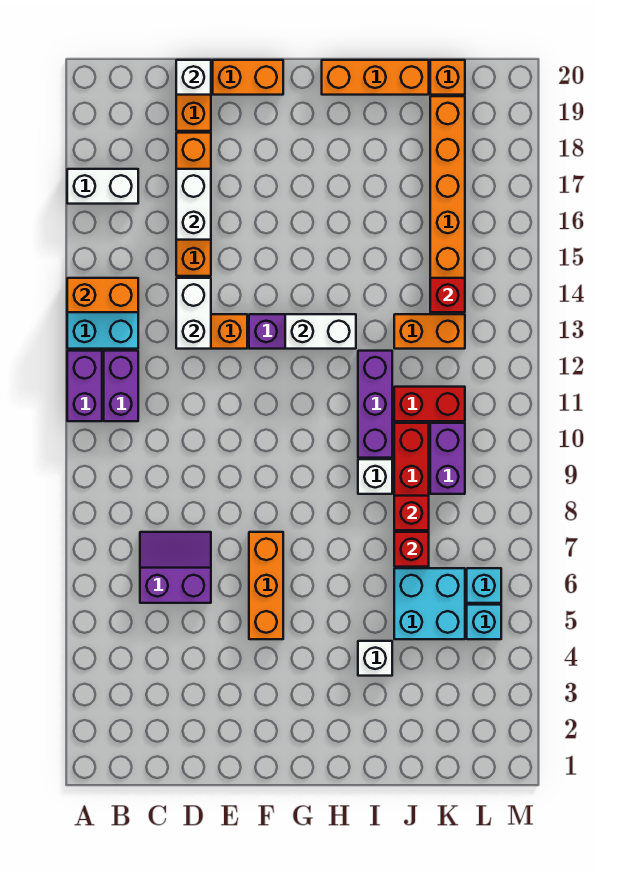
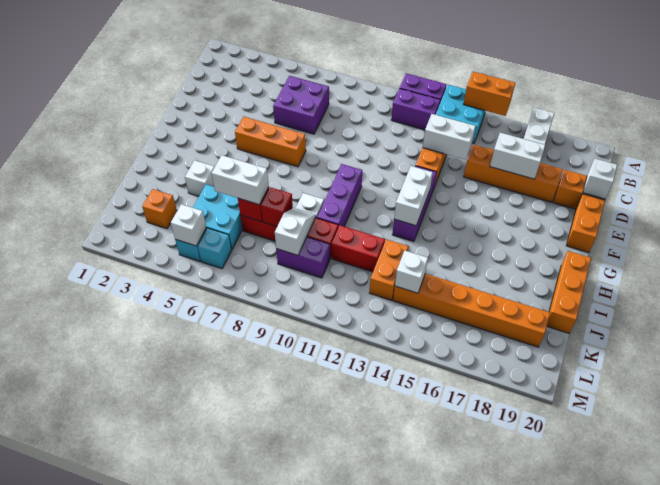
orange brick A14:B14 level 2 -> orange brick A14:A15 level 2
purple slope C6:D7 level 1 top 6 -> purple brick C6:D7 level 1
purple brick I10:I12 level 1 -> purple brick G10:I10 level 1
none -> white brick J6:J7 level 3
none -> white slope J9:K9 level 2 top K
red brick J11:K11 level 1 -> red brick J11:J12 level 1
red brick K14 level 2 -> white brick K14 level 2
orange brick K20 level 1 -> orange brick K3 level 1
none -> white brick L5 level 2

